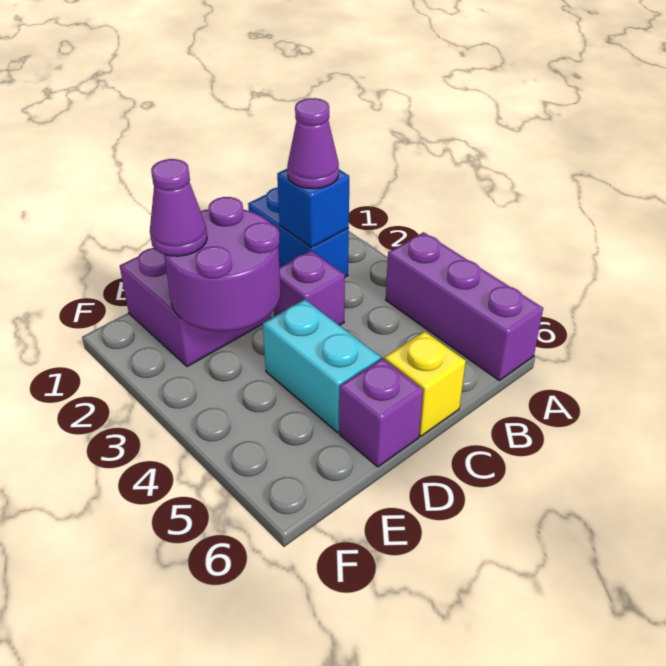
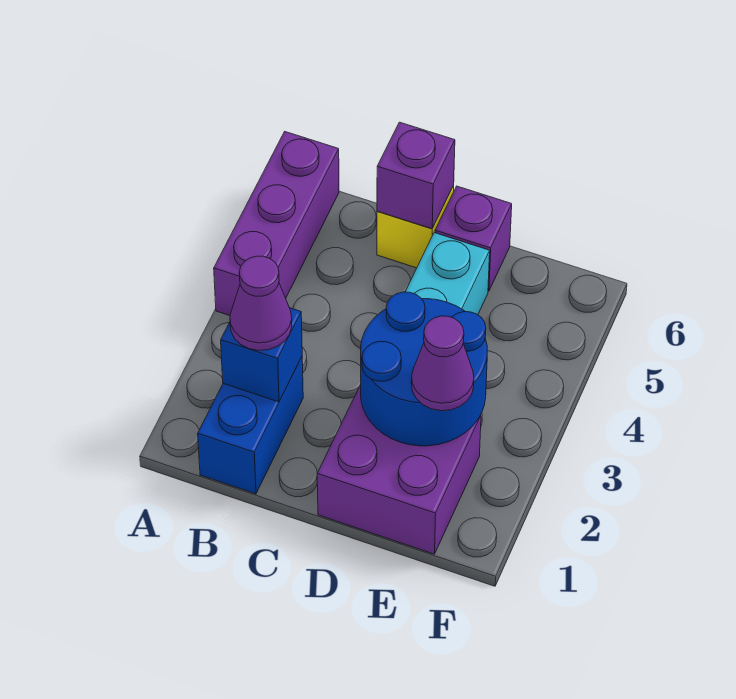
purple brick C3 level 1 -> purple brick C6 level 2
purple round brick D2:E3 level 2 -> blue round brick D2:E3 level 2

